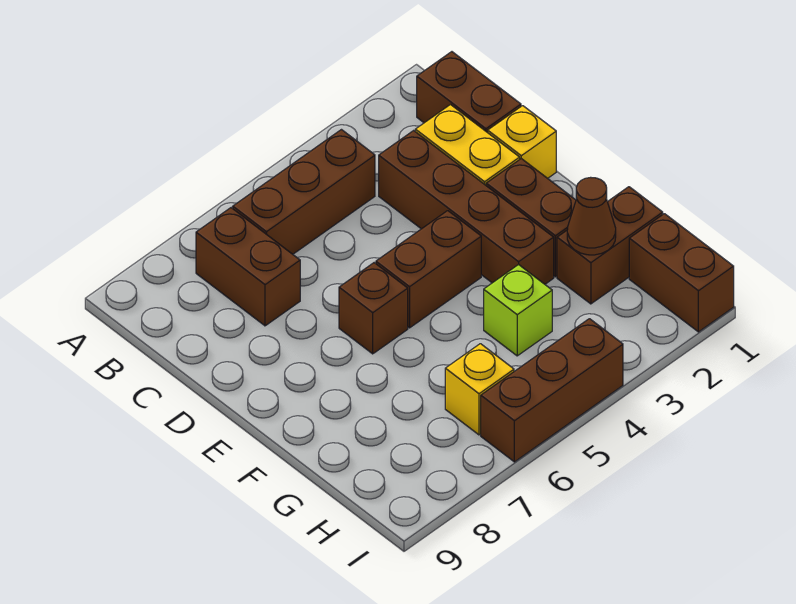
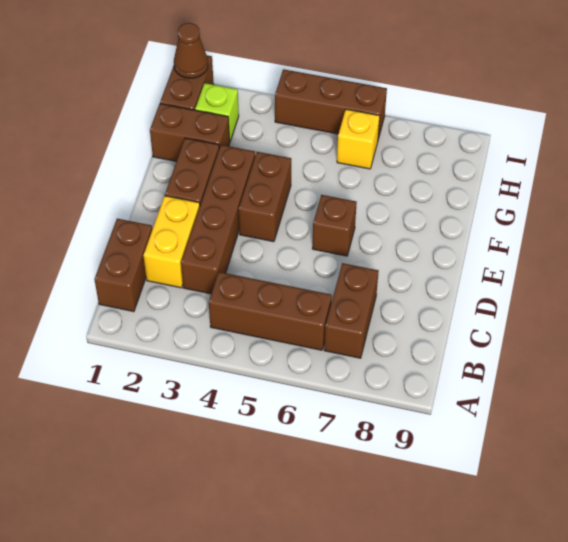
yellow brick D1 level 1 -> none
brown brick E4:E5 level 1 -> brown brick E4:F4 level 1
brown cone G2 level 2 -> brown cone I1 level 2
lime brick G4 level 1 -> lime brick H2 level 1

